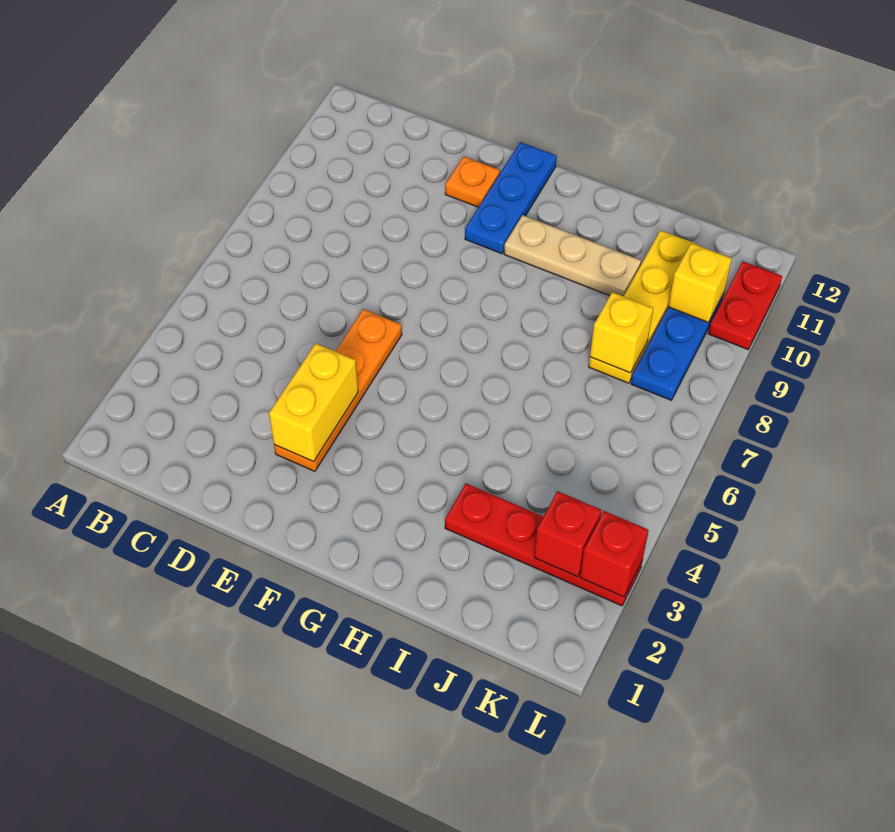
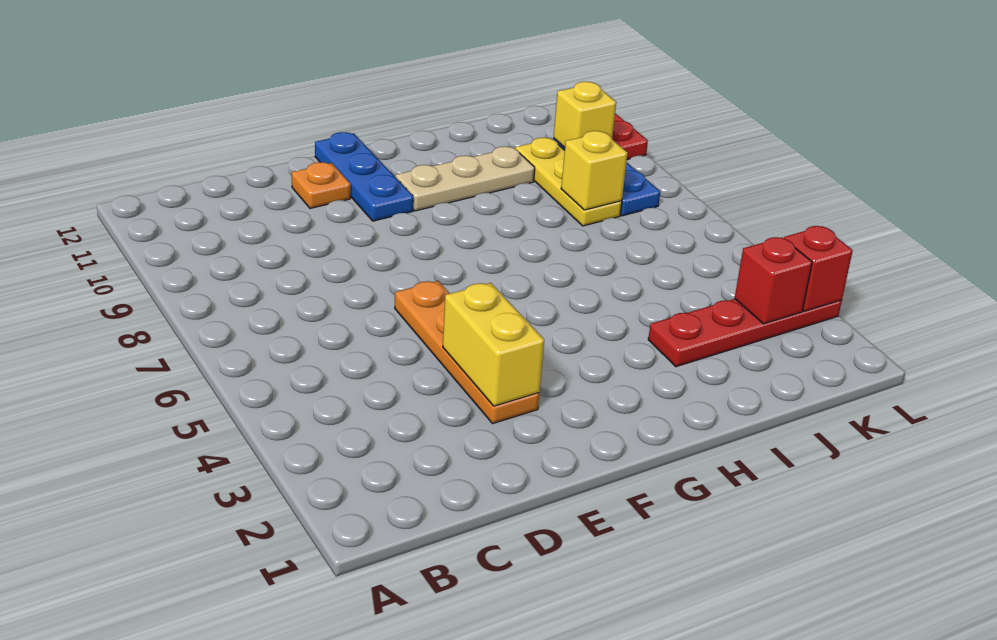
yellow plate J8:J11 level 1 -> yellow plate J8:J10 level 1

